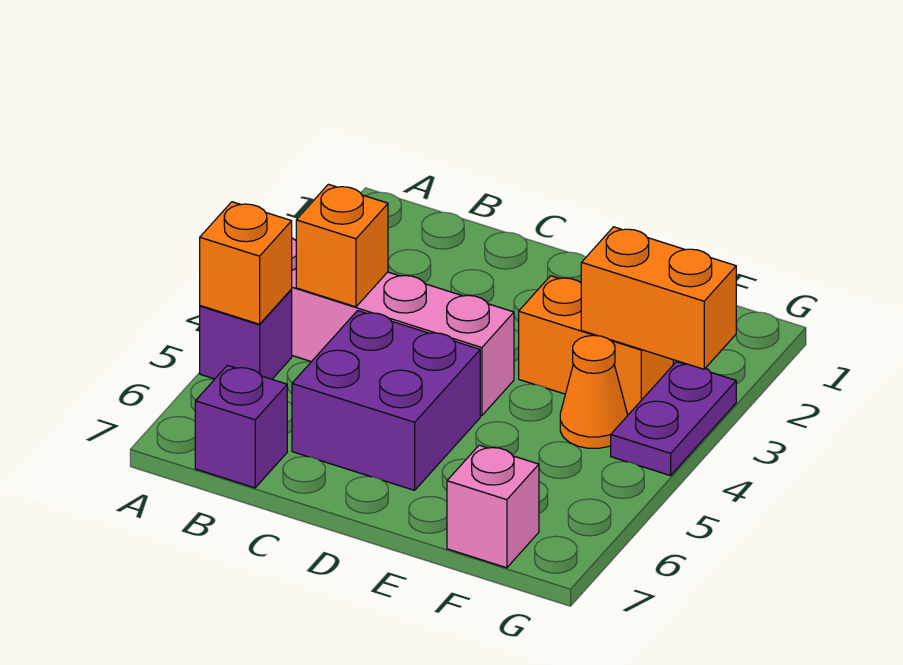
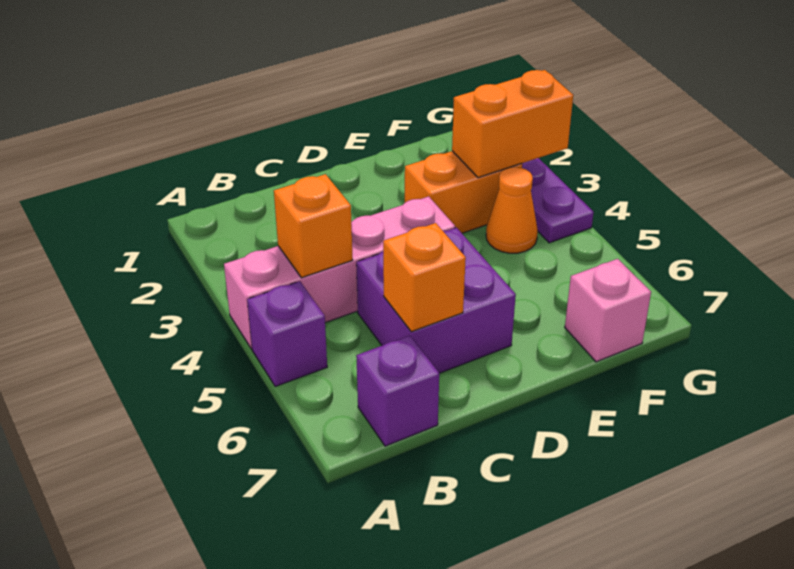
orange brick A5 level 2 -> orange brick C6 level 2

